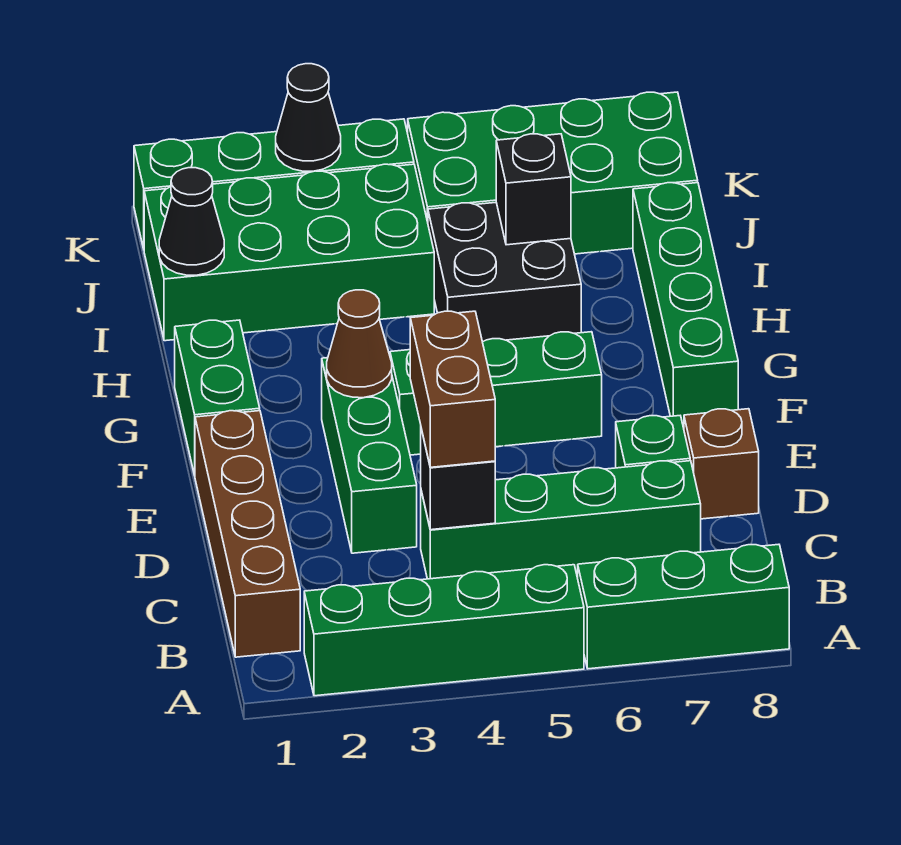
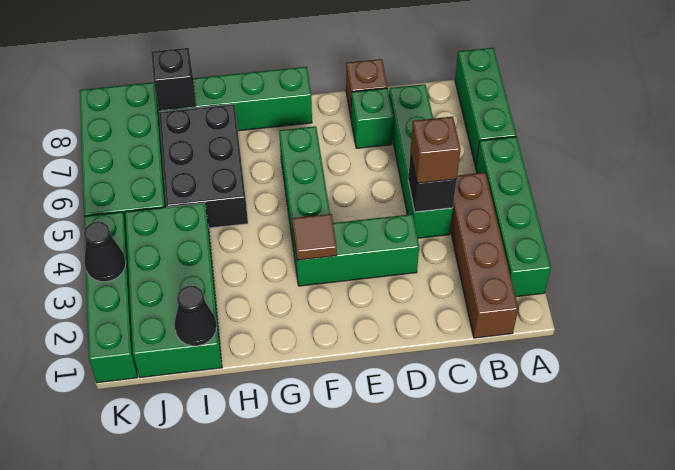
brown brick B1:E1 level 1 -> brown brick B1:B4 level 1
brown brick C4:D4 level 3 -> brown brick C4 level 3
green brick F1:G1 level 1 -> none
brown cone F3 level 2 -> brown tile F3 level 2
black brick H5:I6 level 1 -> black brick H5:I7 level 1
black brick I6 level 2 -> black brick I8 level 2

